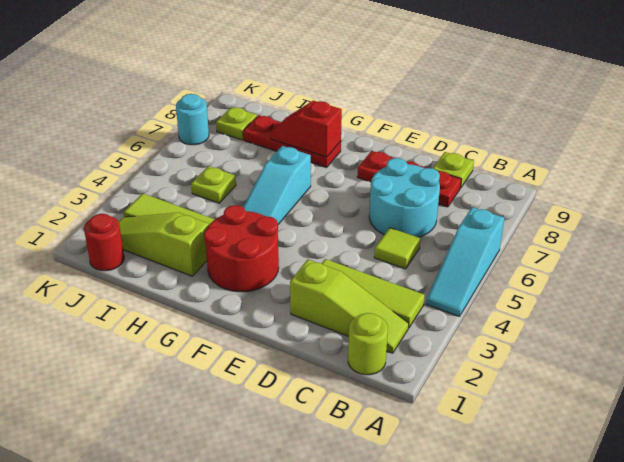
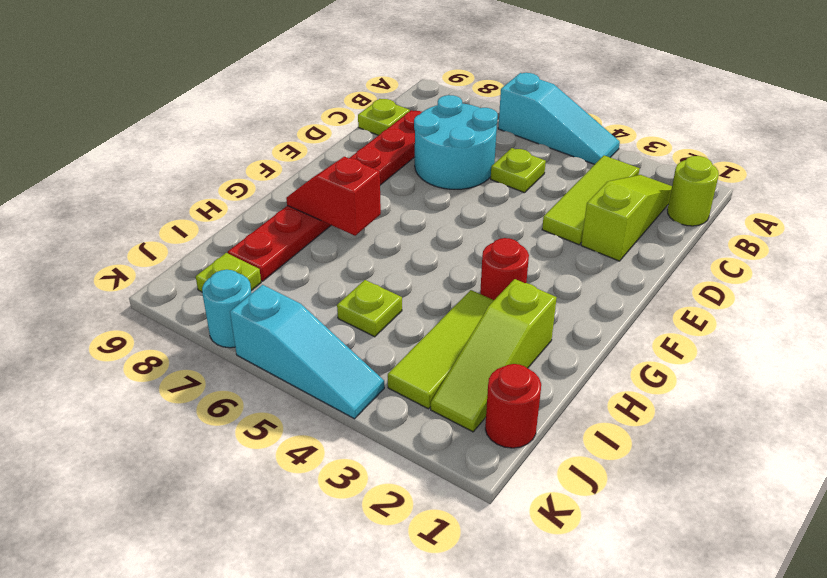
lime tile C5 level 1 -> lime plate C5 level 1
red round brick F2:G3 level 1 -> red round brick G3 level 1
cyan slope G4:G6 level 1 top 6 -> cyan slope K4:K6 level 1 top 6
red slope G8:H8 level 2 top G -> red slope G7:G8 level 2 top 7

